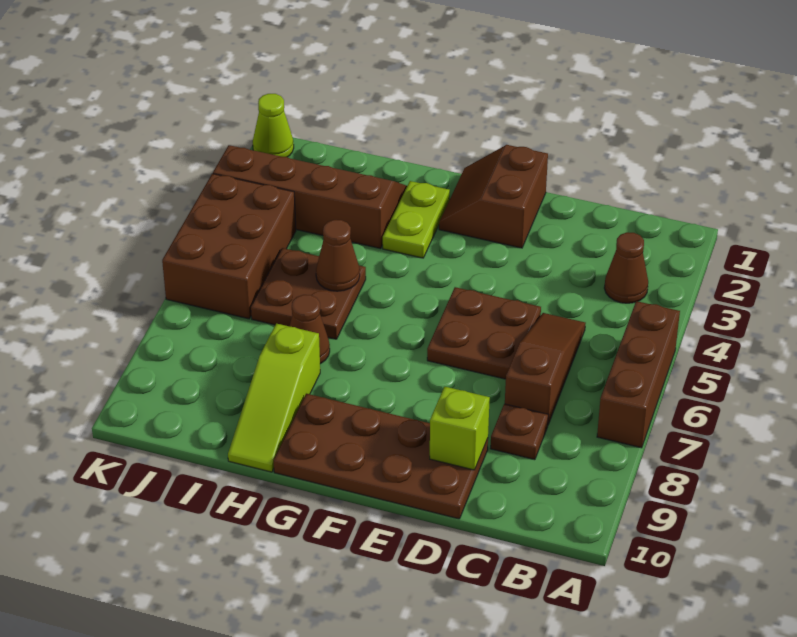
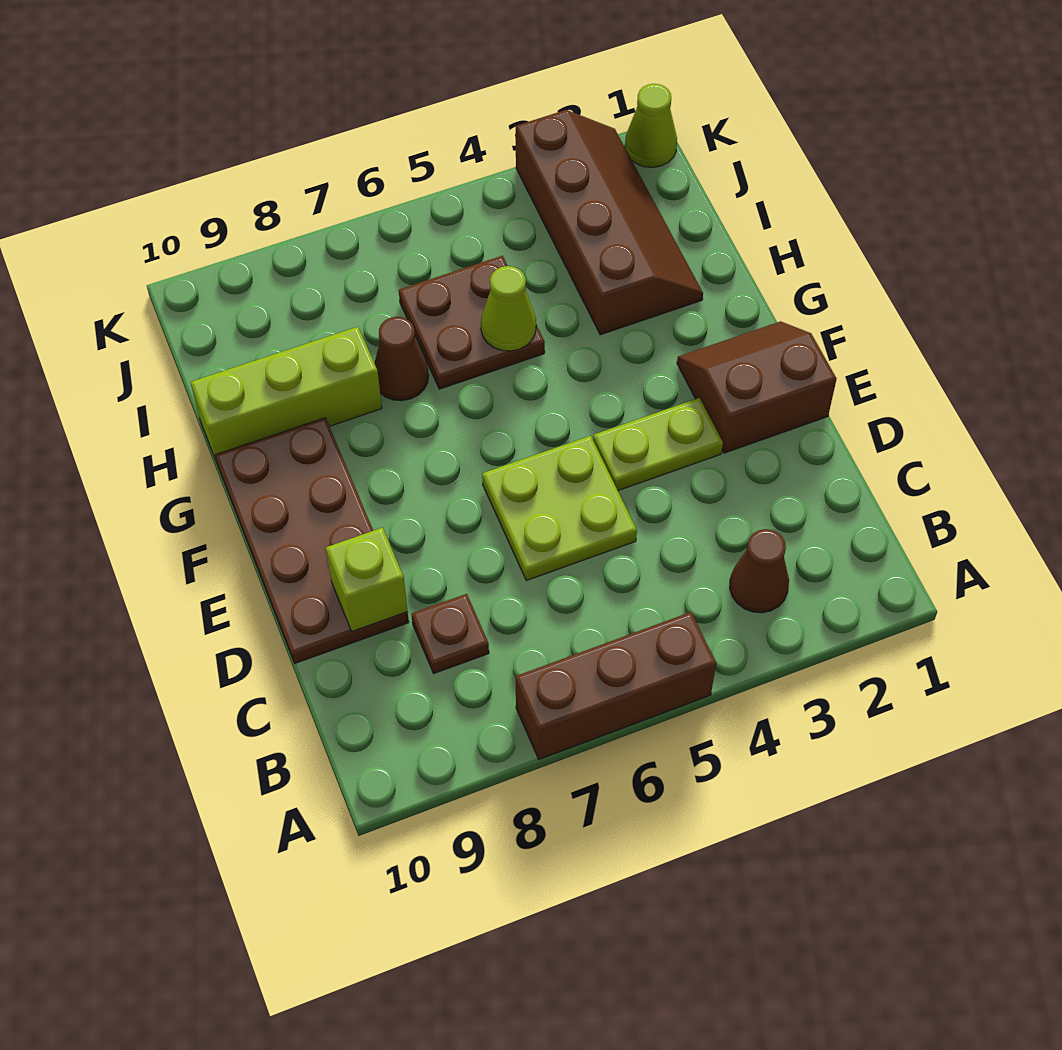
brown slope C5:C7 level 1 top 7 -> none
brown plate D5:E6 level 1 -> lime plate D5:E6 level 1
lime plate G2:G3 level 1 -> lime plate E3:E4 level 1
brown cone H5 level 2 -> lime cone H5 level 2
lime slope H8:H10 level 1 top 8 -> lime brick H8:H10 level 1
brown brick J4:K6 level 1 -> none

